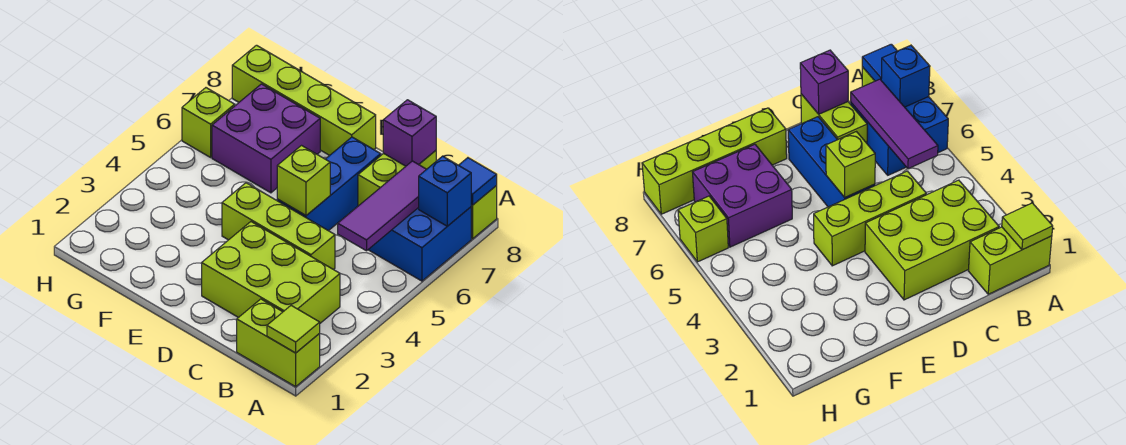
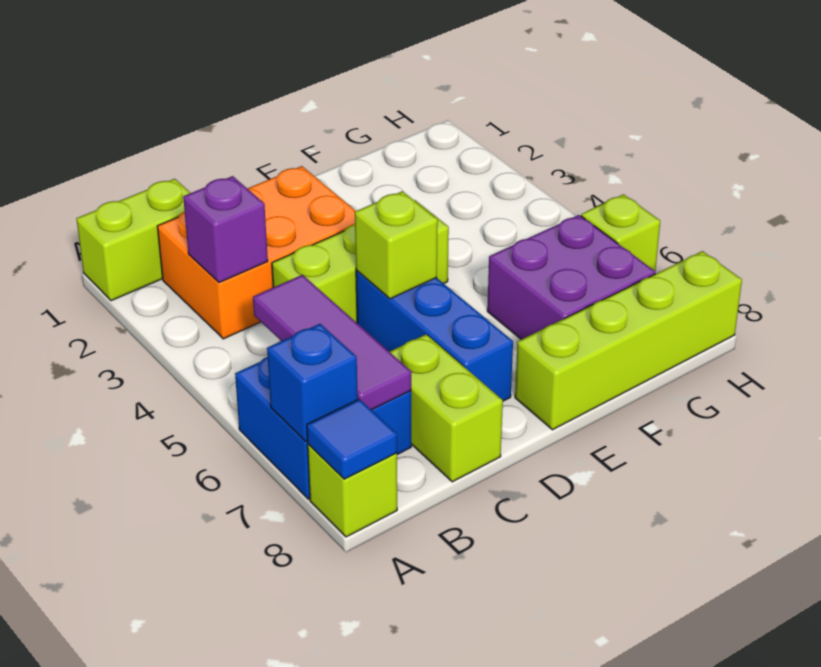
lime tile A1 level 2 -> none
lime brick B2:D3 level 1 -> orange brick B2:D3 level 1
purple brick C8 level 2 -> purple brick B3 level 2

